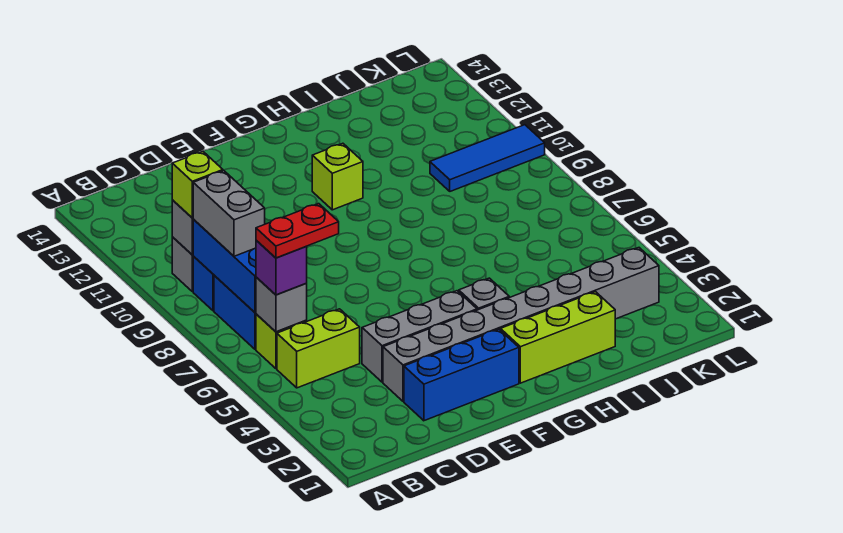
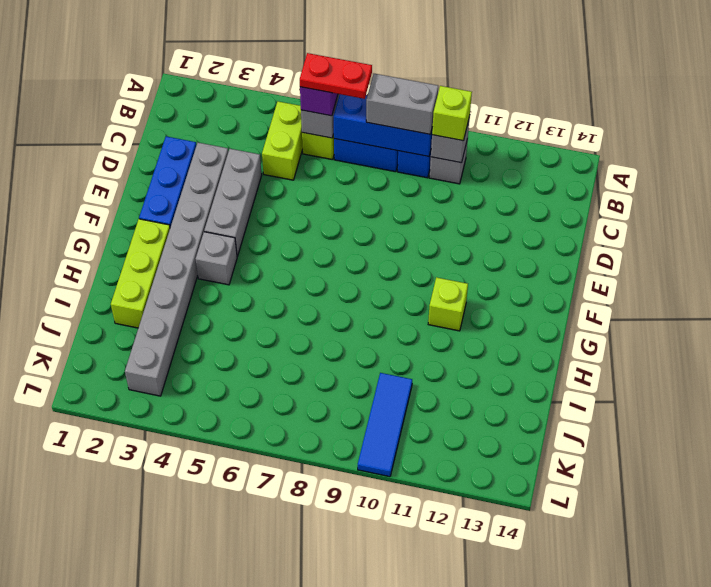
red plate B6:C6 level 4 -> red plate B6:B7 level 4

